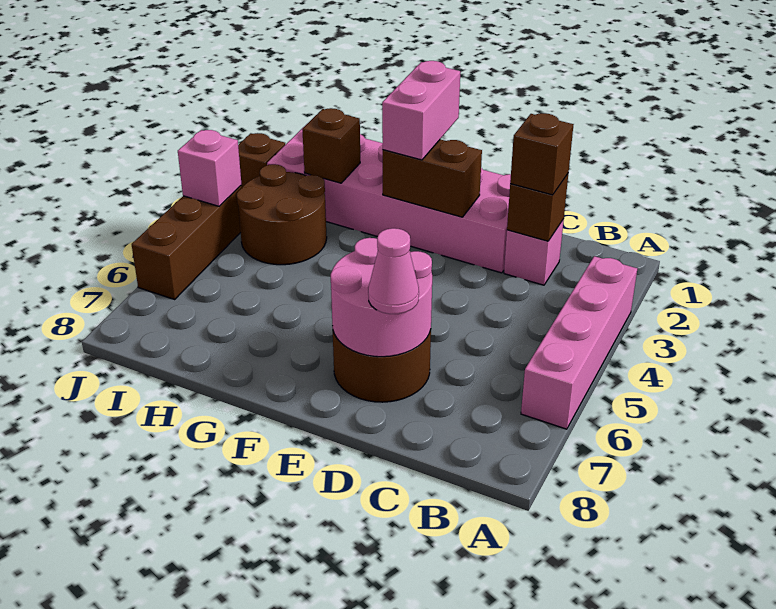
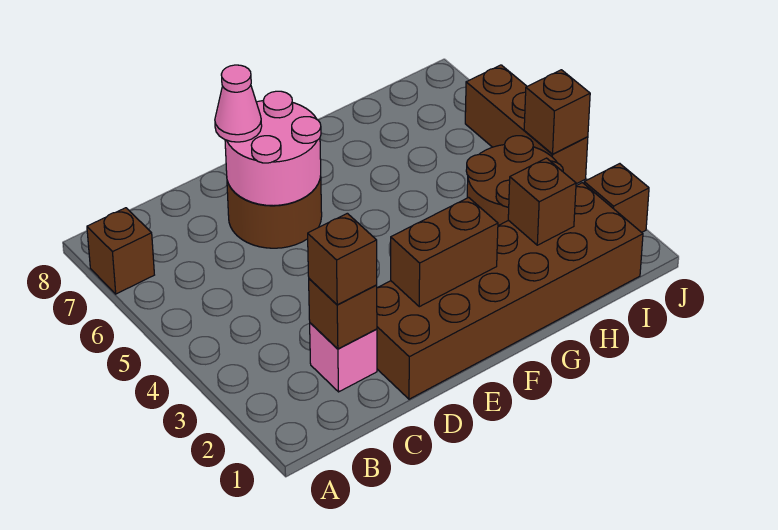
pink brick A3:A6 level 1 -> none
none -> brown brick A7 level 1
pink brick D1:I2 level 1 -> brown brick D1:I2 level 1
pink brick F1:F2 level 3 -> none
pink brick J4 level 2 -> brown brick J4 level 2

